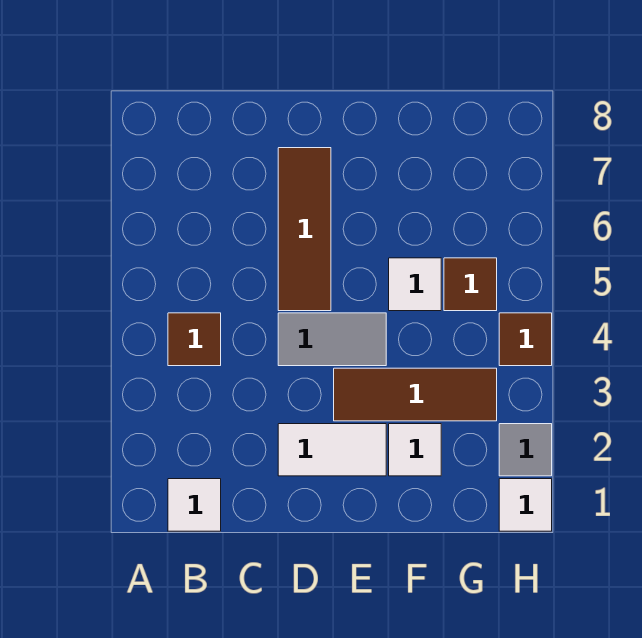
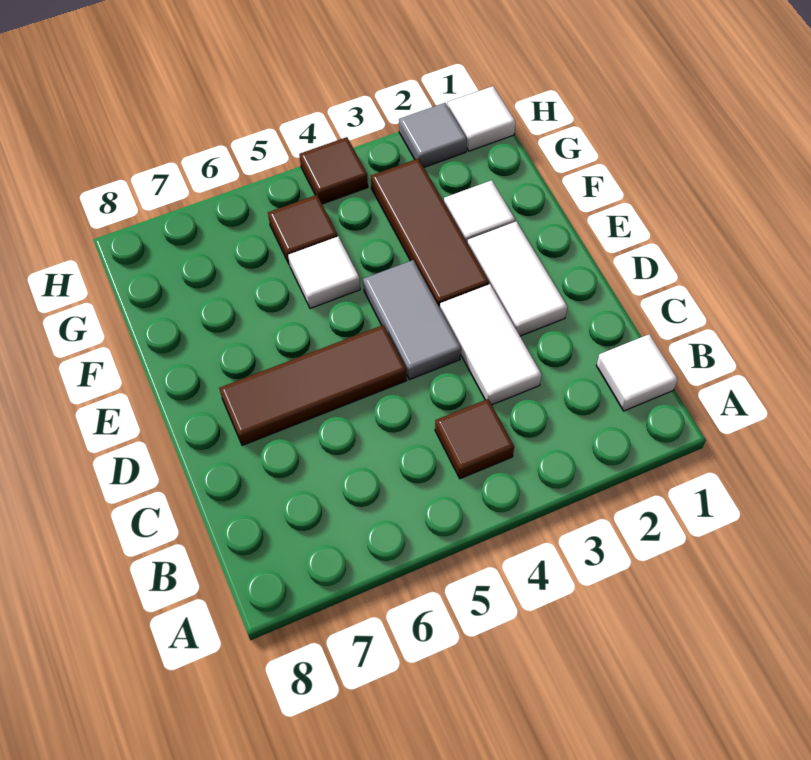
none -> white tile C3:D3 level 1

